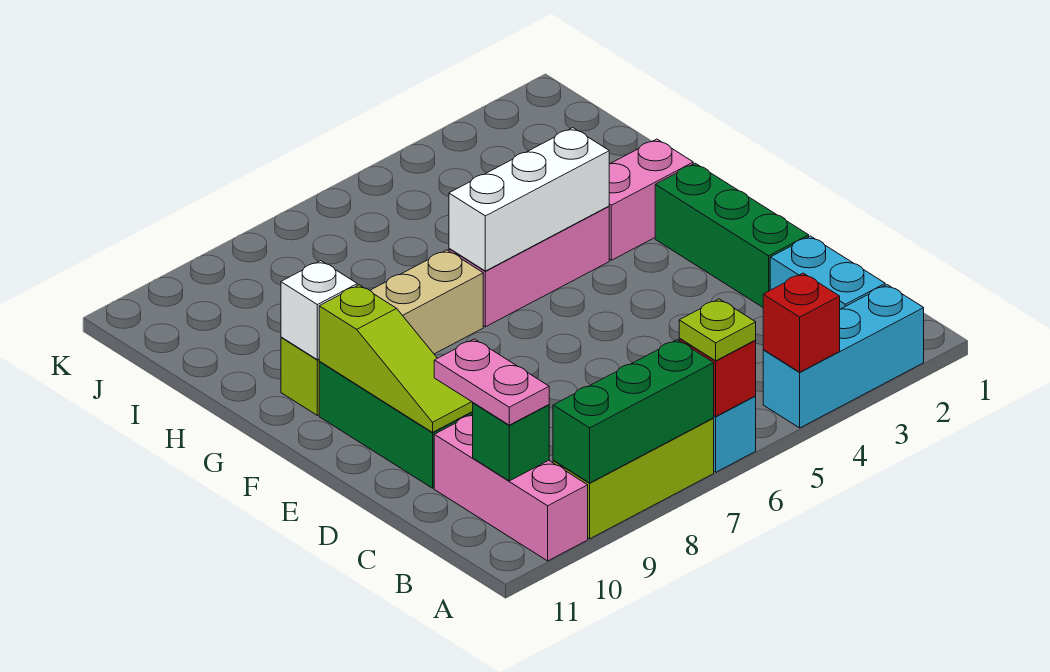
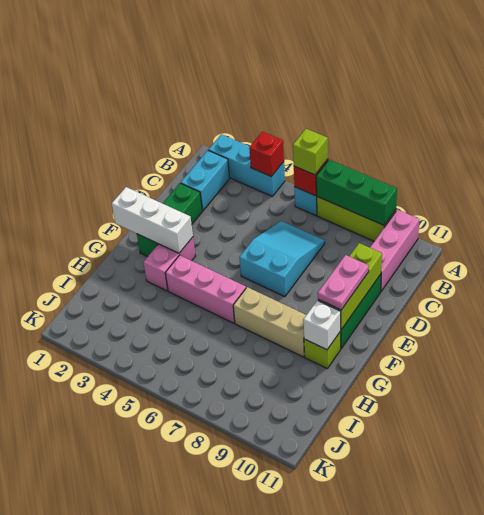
lime plate A6 level 3 -> lime brick A6 level 3
green brick B10 level 2 -> none
pink plate B10:C10 level 3 -> pink plate E10:F10 level 3
none -> cyan slope C6:E7 level 1 top E
lime slope D10:F10 level 2 top F -> lime brick D10:F10 level 2
pink brick G2:G3 level 1 -> pink brick F3:G3 level 1
white brick G4:G6 level 2 -> white brick F1:F3 level 2

